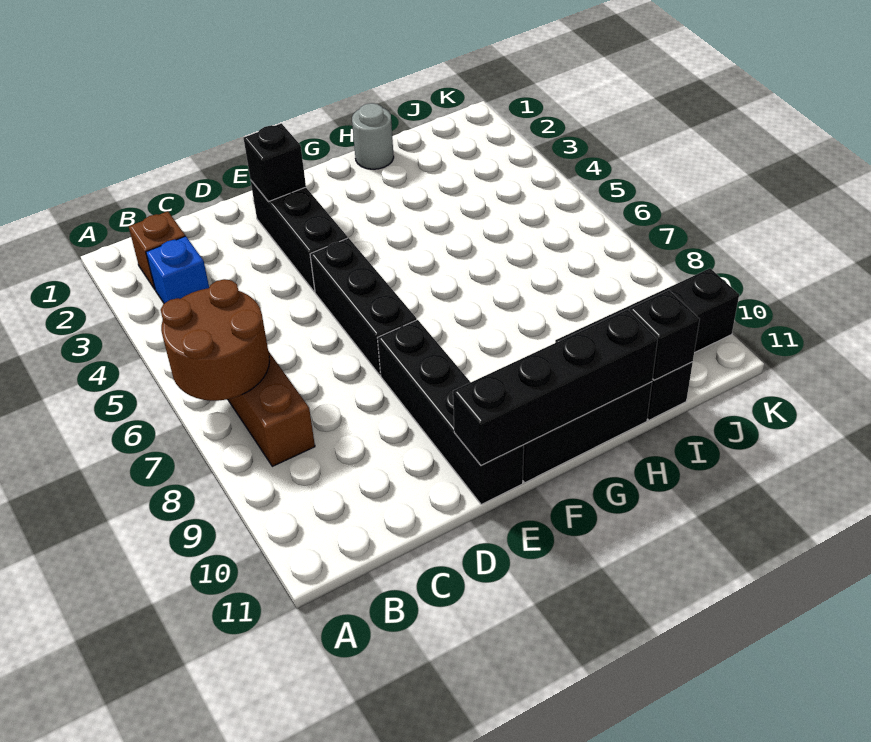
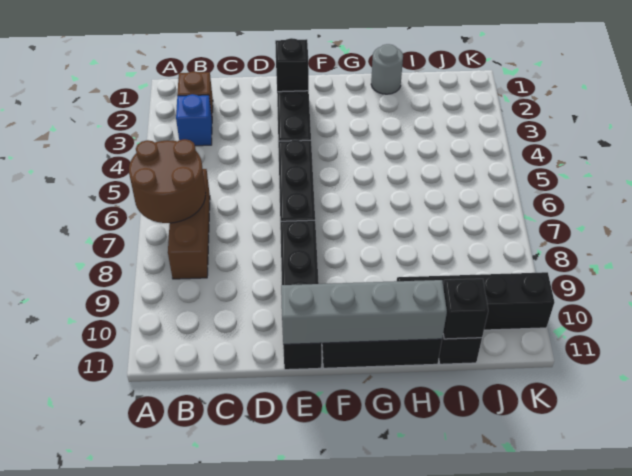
black brick E11:H11 level 2 -> grey brick E11:H11 level 2

